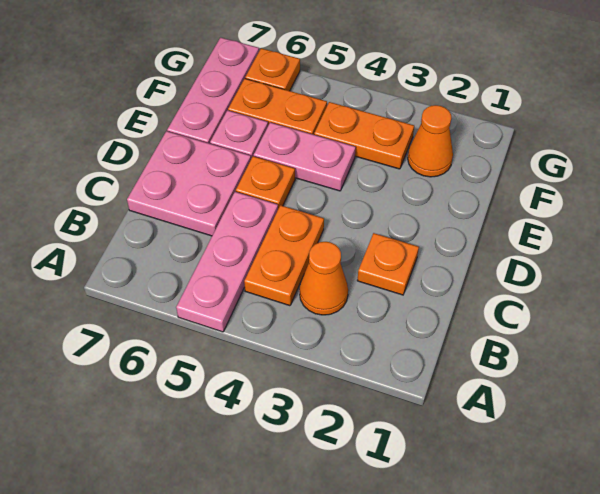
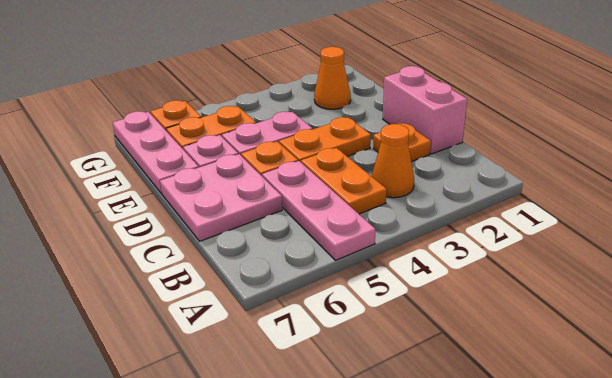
none -> pink brick C1:D1 level 1
orange plate F3:F4 level 1 -> orange plate D3:D4 level 1

